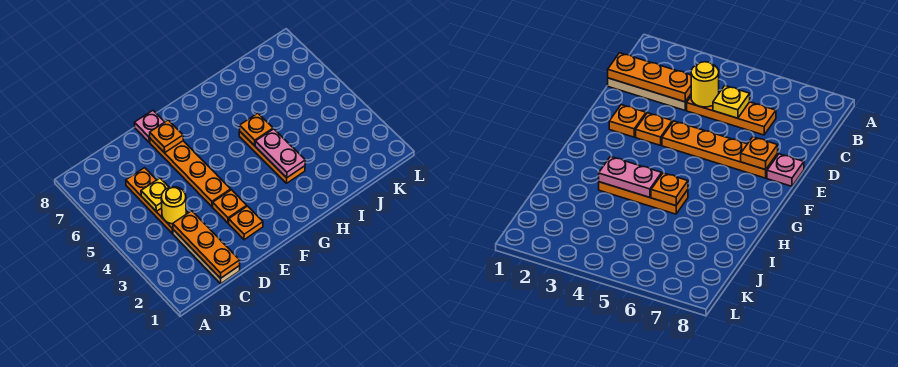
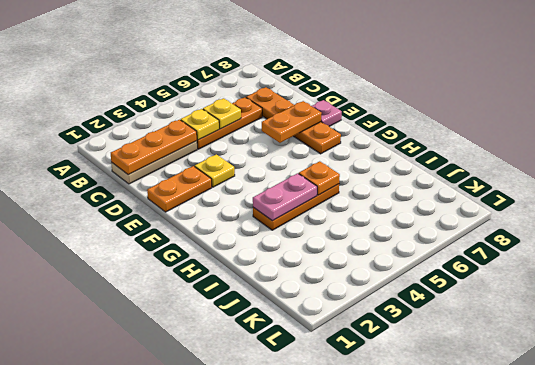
yellow round brick C4 level 2 -> yellow plate C4 level 2
orange plate E2 level 1 -> orange plate E1:E2 level 1
orange plate E3 level 1 -> yellow plate E3 level 1
orange plate E4:E7 level 1 -> orange plate C7:F7 level 1
orange plate E7 level 2 -> orange plate E6:E7 level 2

